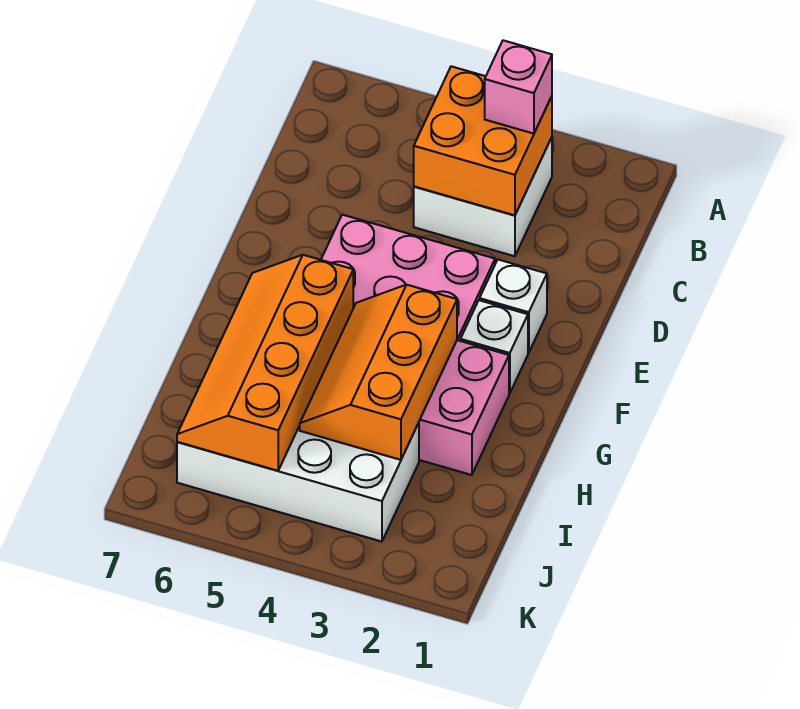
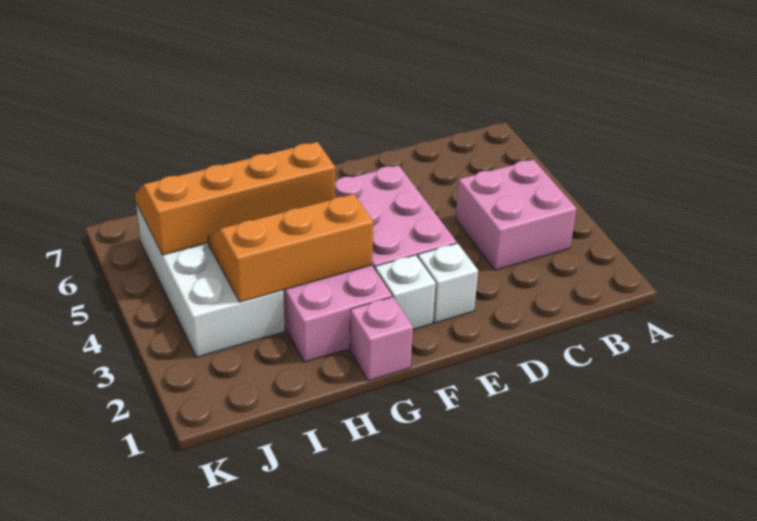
white brick B3:C4 level 1 -> pink brick B3:C4 level 1
orange brick B3:C4 level 2 -> none
pink brick B3 level 3 -> pink brick G1 level 1

